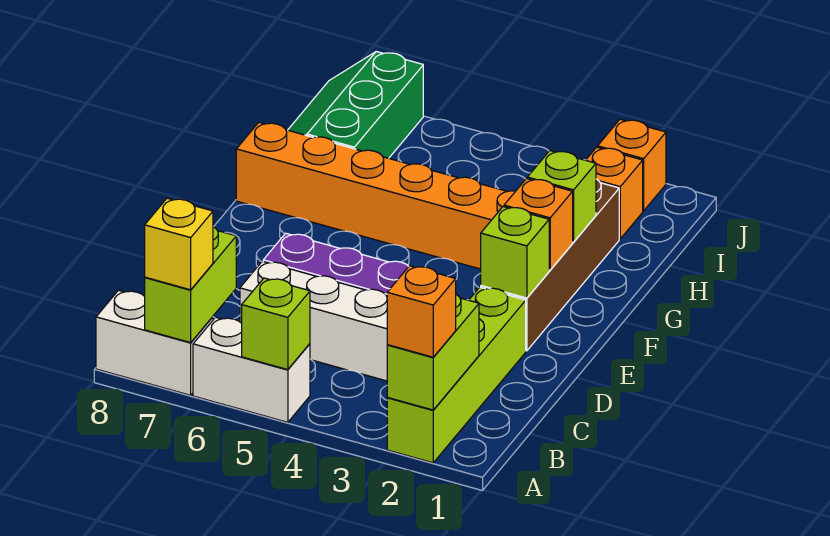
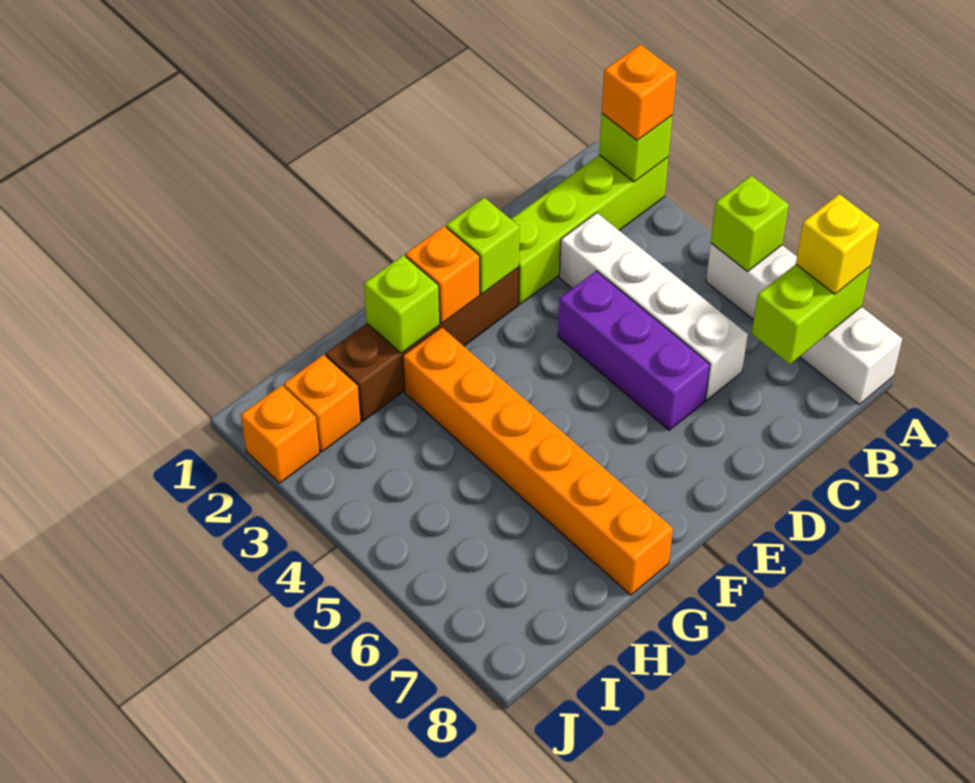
lime brick A2:B2 level 2 -> lime brick A2 level 2
green slope H7:J8 level 1 top 7 -> none

